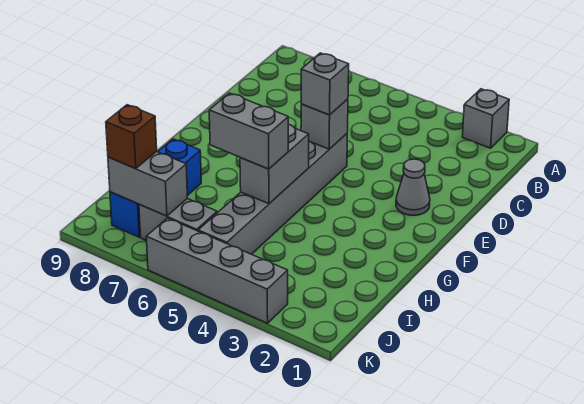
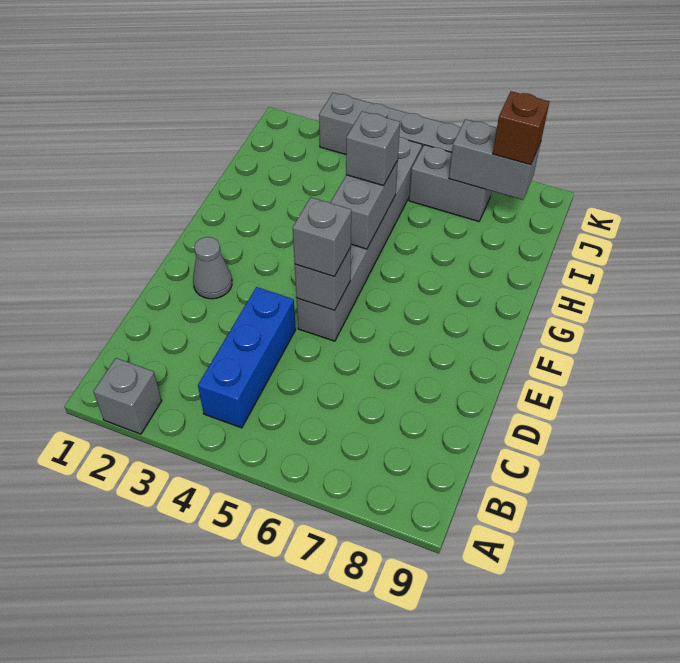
grey brick H5:H6 level 3 -> grey brick H5 level 3
blue brick H8:J8 level 1 -> blue brick B4:D4 level 1

